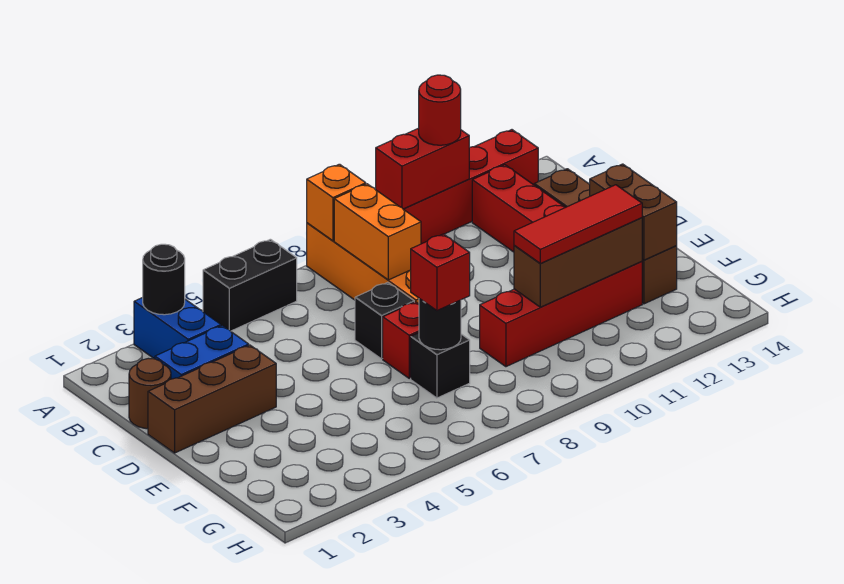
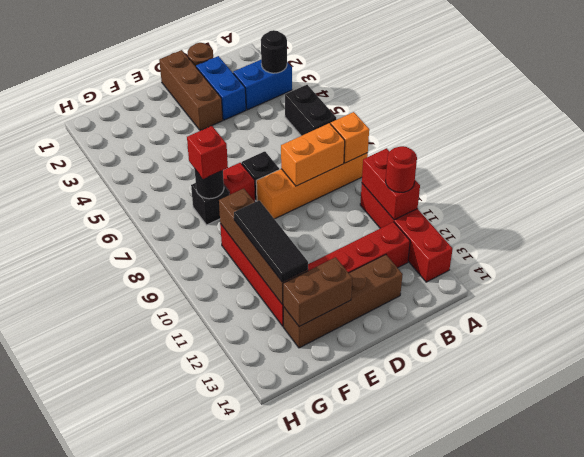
brown brick F10:F12 level 2 -> brown brick F9:F12 level 2
red tile F10:F12 level 3 -> black tile F10:F12 level 3

